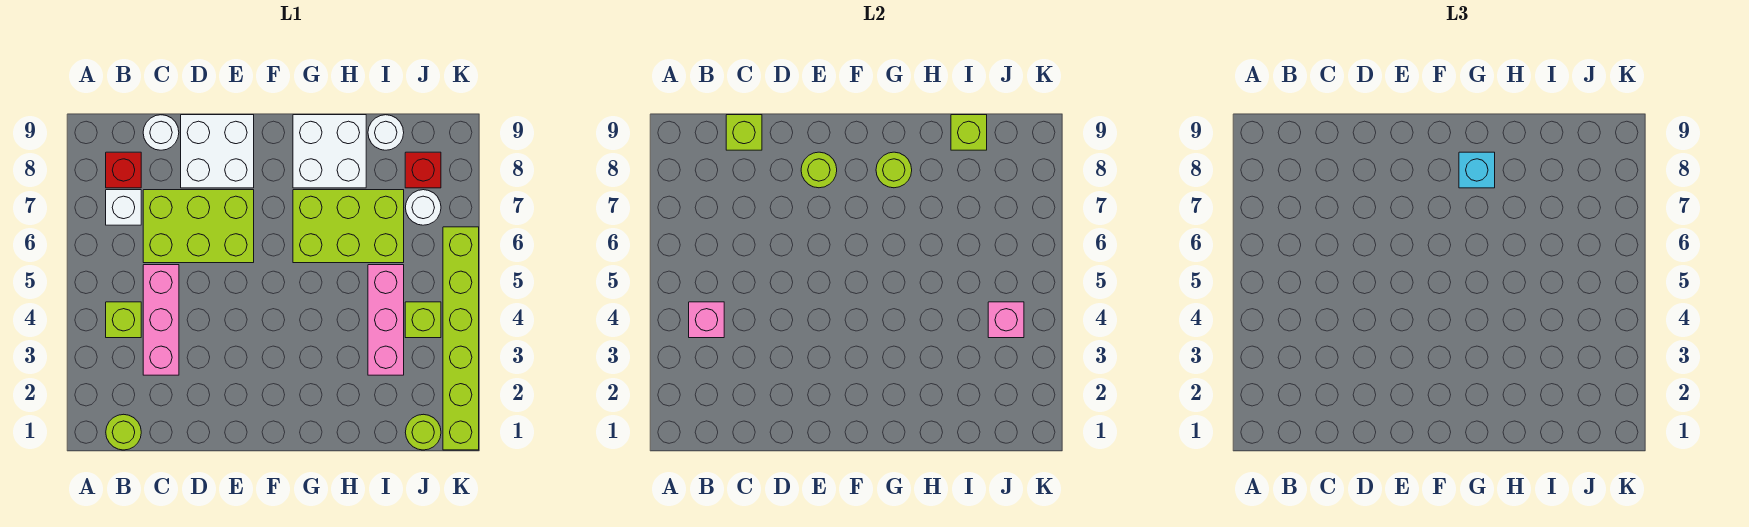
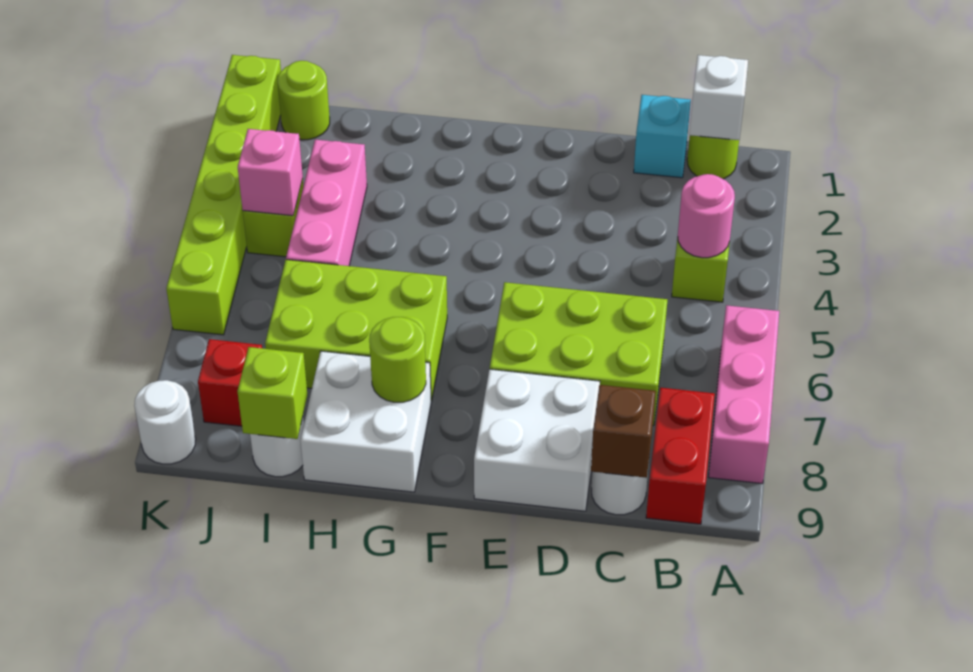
pink brick B4 level 2 -> pink round brick B4 level 2
white brick B7 level 1 -> white brick B1 level 2
red brick B8 level 1 -> red brick B8:B9 level 1
pink brick C3:C5 level 1 -> pink brick A6:A8 level 1
lime brick C9 level 2 -> brown brick C9 level 2
lime round brick E8 level 2 -> none
cyan brick G8 level 3 -> cyan brick C1 level 1
white round brick J7 level 1 -> white round brick K9 level 1

